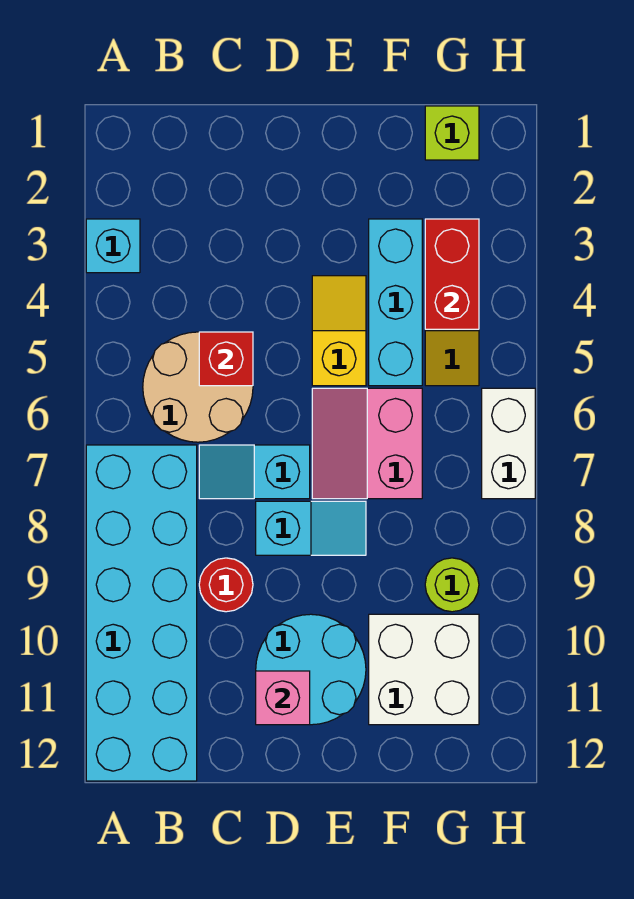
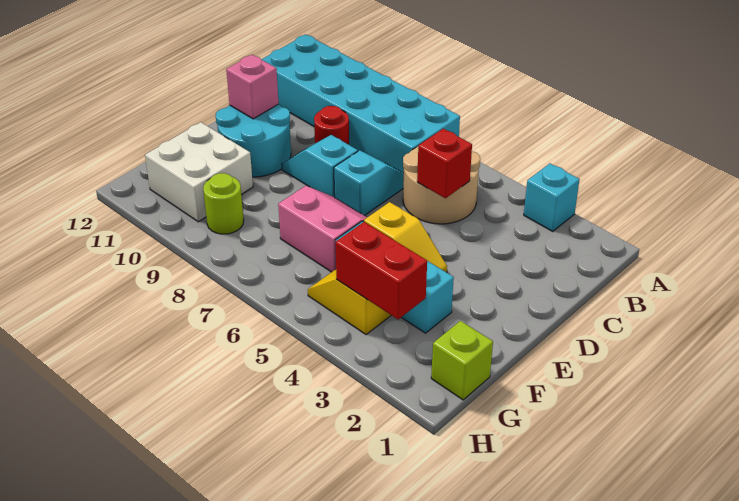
cyan slope D8:E8 level 1 top D -> cyan slope D8:D9 level 1 top 8
white brick H6:H7 level 1 -> none

